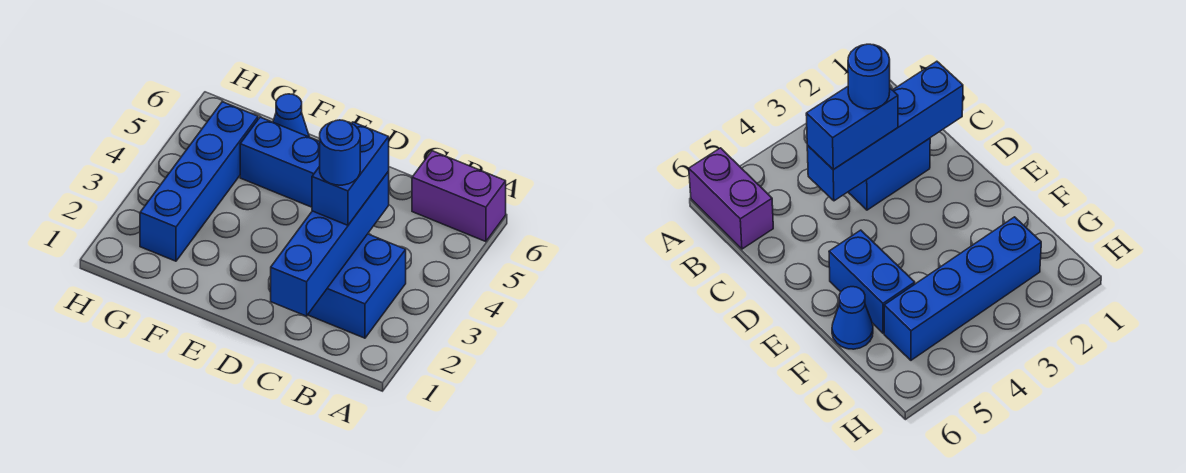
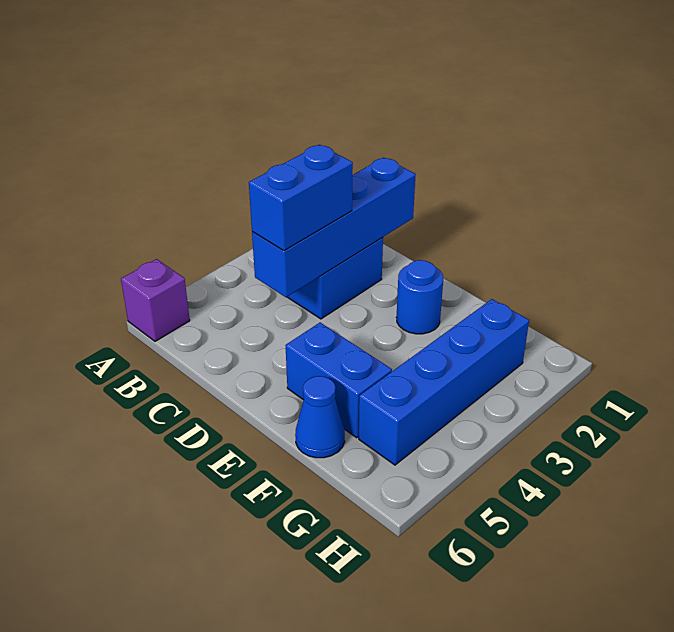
purple brick A6:B6 level 1 -> purple brick A6 level 1
blue round brick C3 level 4 -> blue round brick E2 level 1

